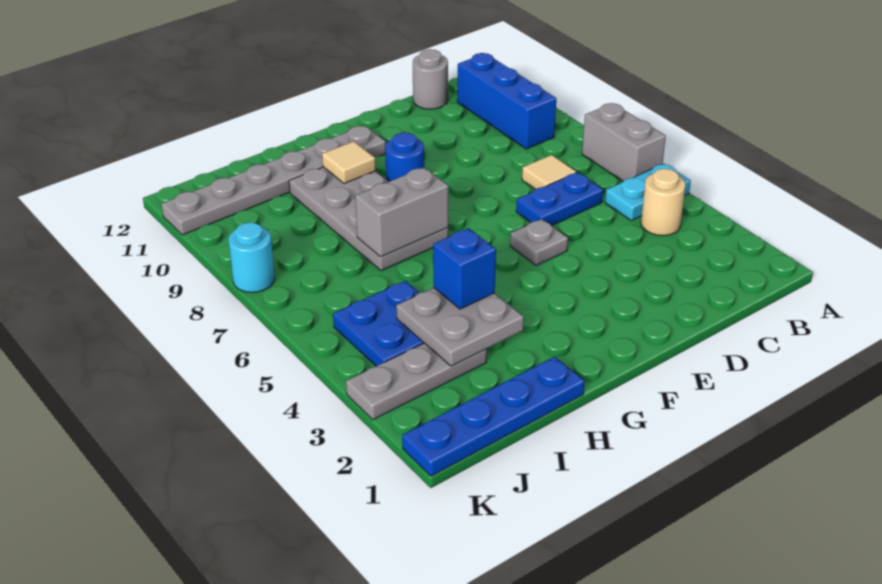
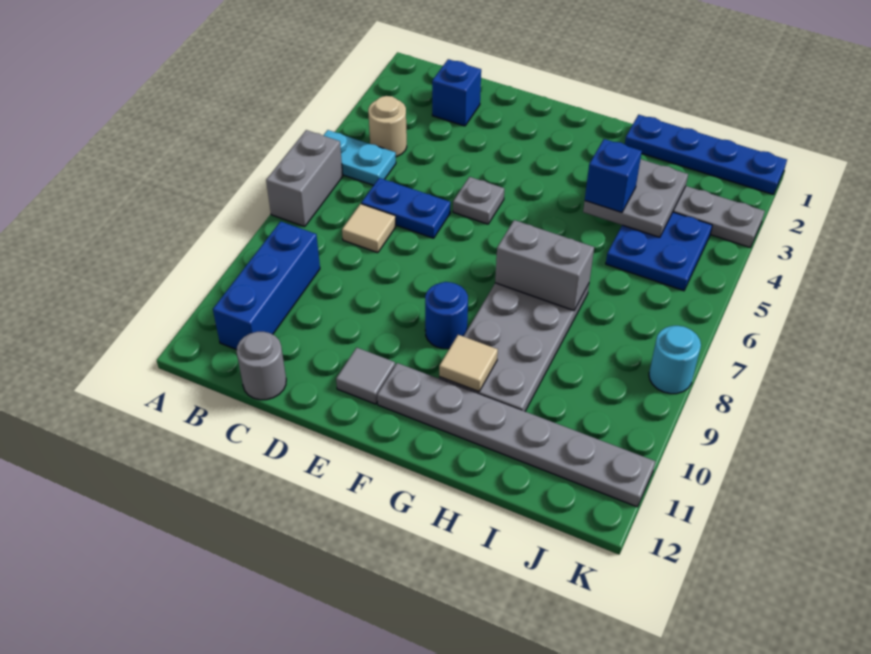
none -> blue brick C2 level 1
none -> grey tile E11 level 1

